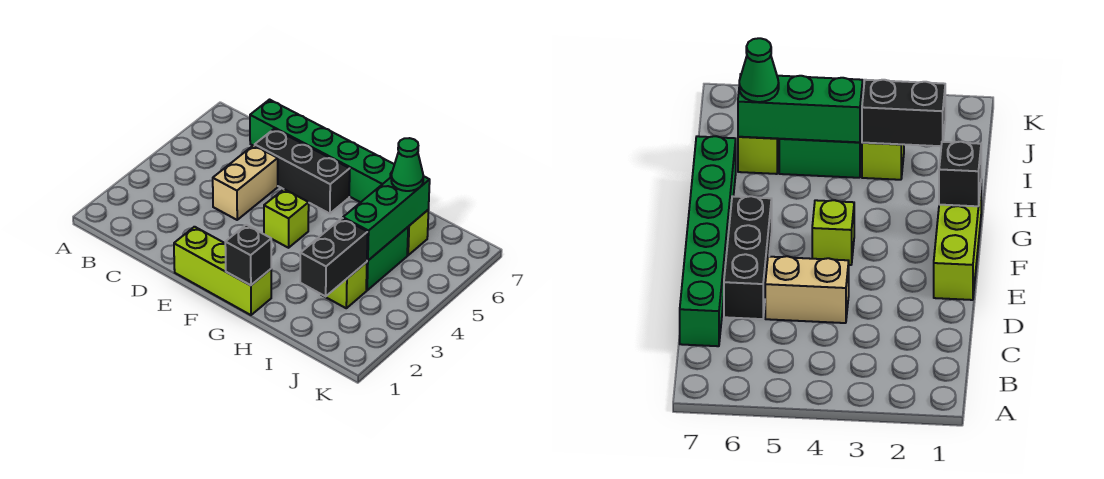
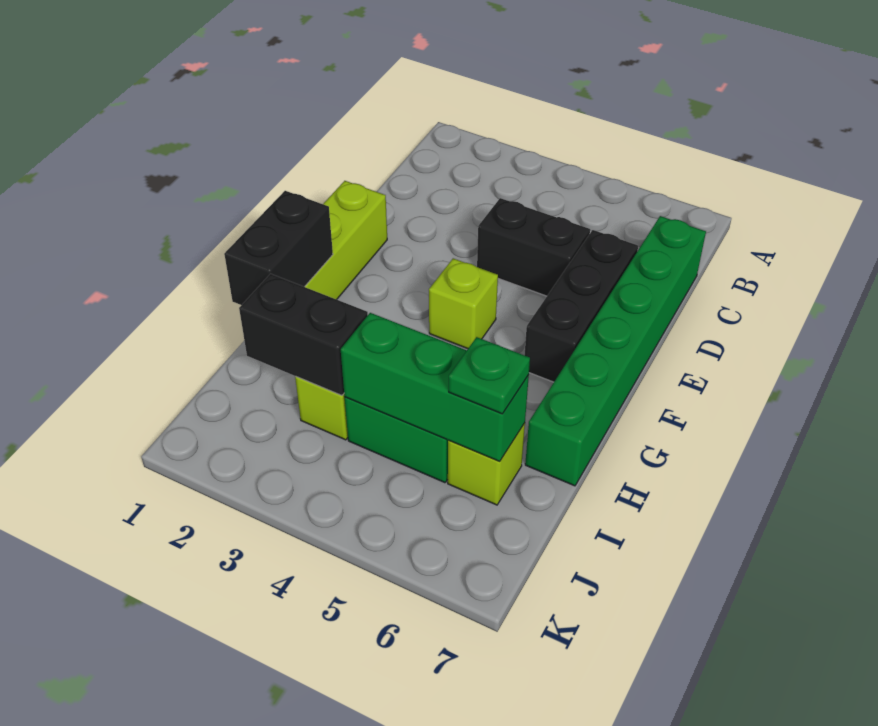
tan brick D4:D5 level 1 -> black brick D4:D5 level 1
black brick G1 level 2 -> black brick G1:H1 level 2
green cone I6 level 3 -> green plate I6 level 3

